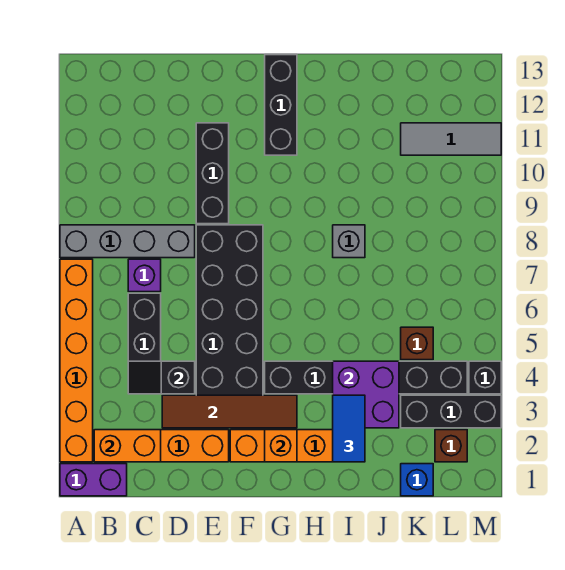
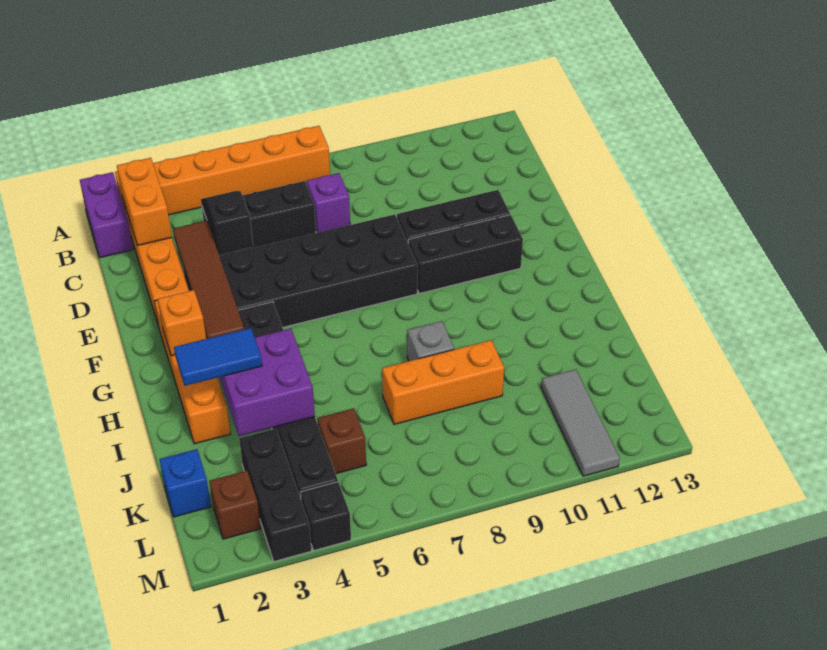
grey brick A8:D8 level 1 -> none
black brick G11:G13 level 1 -> black brick F9:F11 level 1
none -> orange brick J7:J9 level 1

